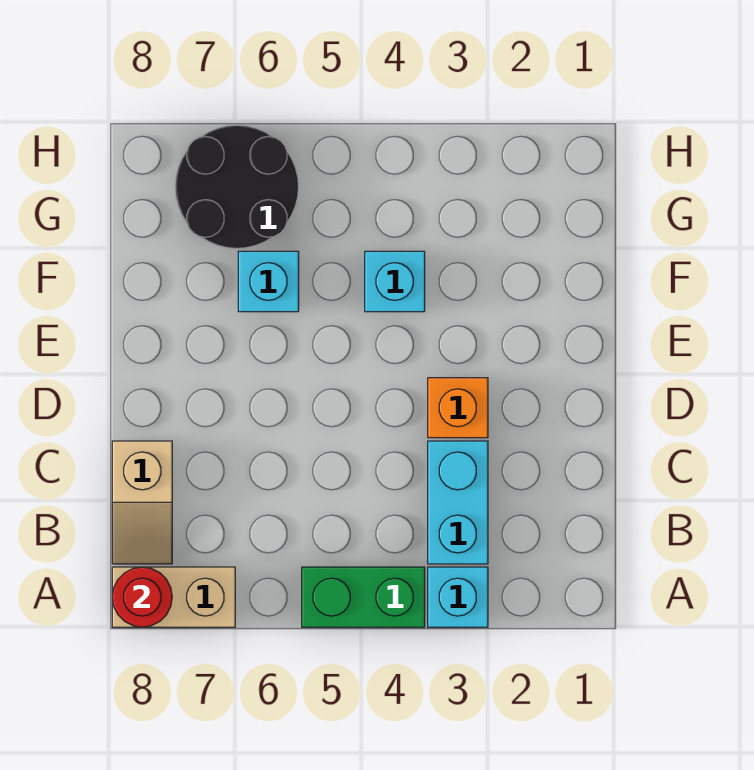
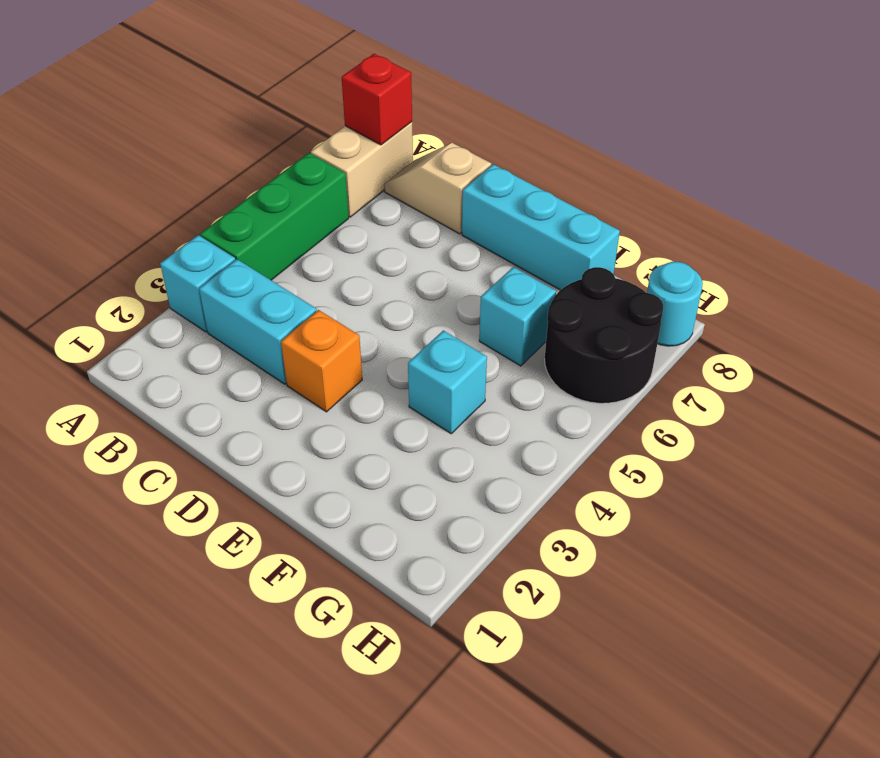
green brick A4:A5 level 1 -> green brick A4:A6 level 1
red round brick A8 level 2 -> red brick A8 level 2
none -> cyan brick D8:F8 level 1
none -> cyan round brick H8 level 1

